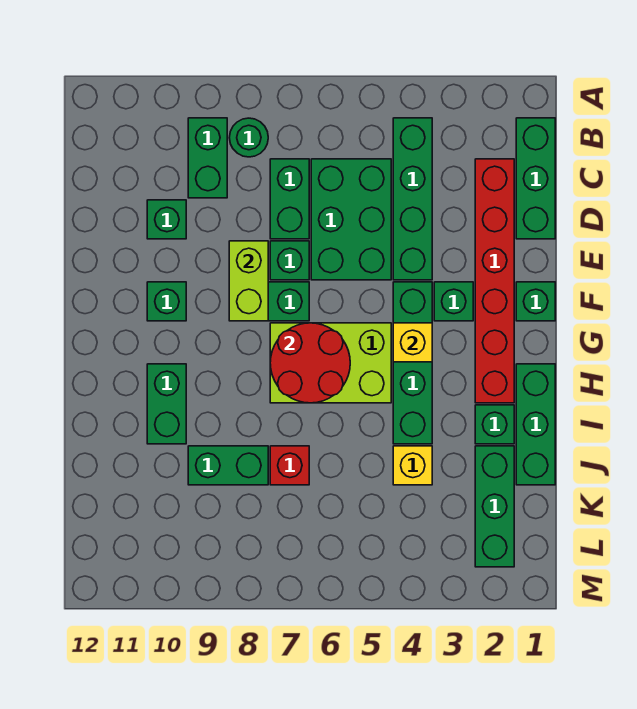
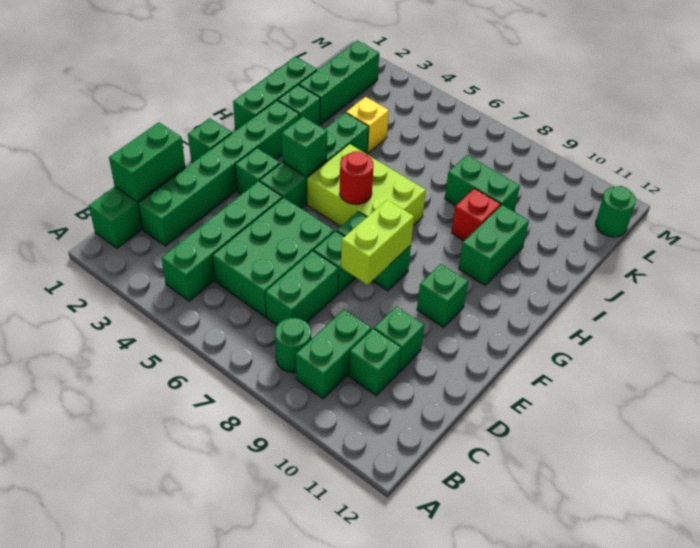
none -> green brick C1:D1 level 2
red brick C2:H2 level 1 -> green brick C2:H2 level 1
none -> green brick C10 level 1
yellow brick G4 level 2 -> green brick G4 level 2
red round brick G6:H7 level 2 -> red round brick G6 level 2
red brick J7 level 1 -> red brick I9 level 1
none -> green round brick L12 level 1

